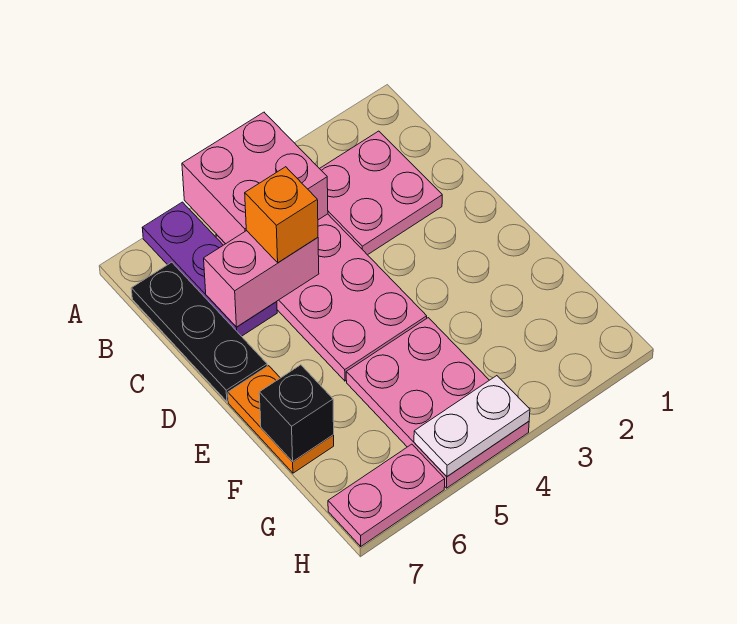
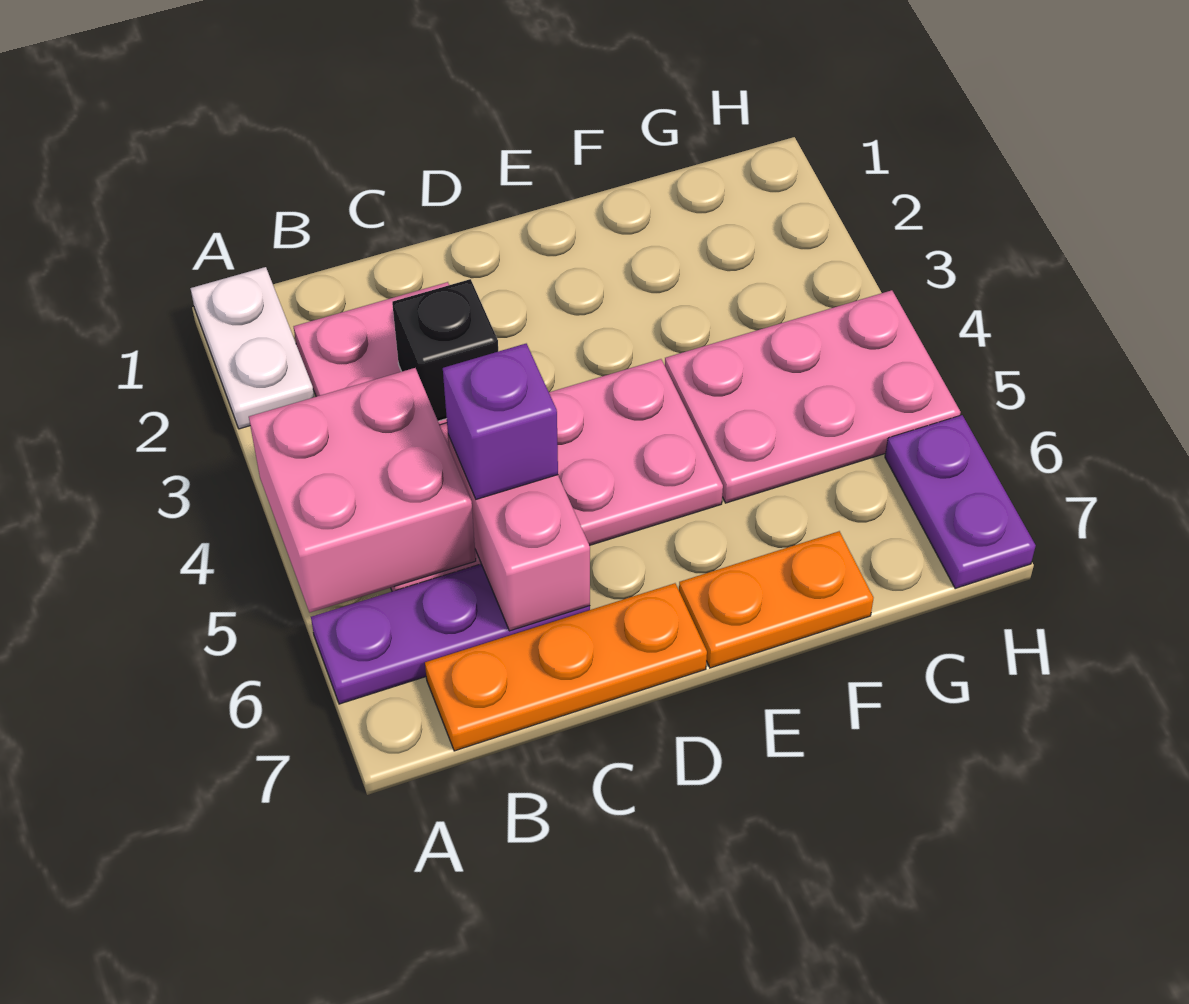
black plate B7:D7 level 1 -> orange plate B7:D7 level 1
orange brick C5 level 3 -> purple brick C5 level 3
black brick F7 level 2 -> black brick C3 level 2
white plate H4:H5 level 2 -> white plate A1:A2 level 1
pink plate H6:H7 level 1 -> purple plate H6:H7 level 1

